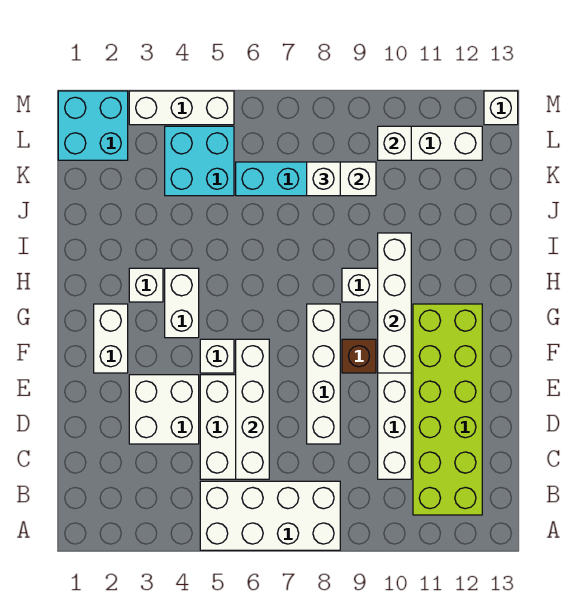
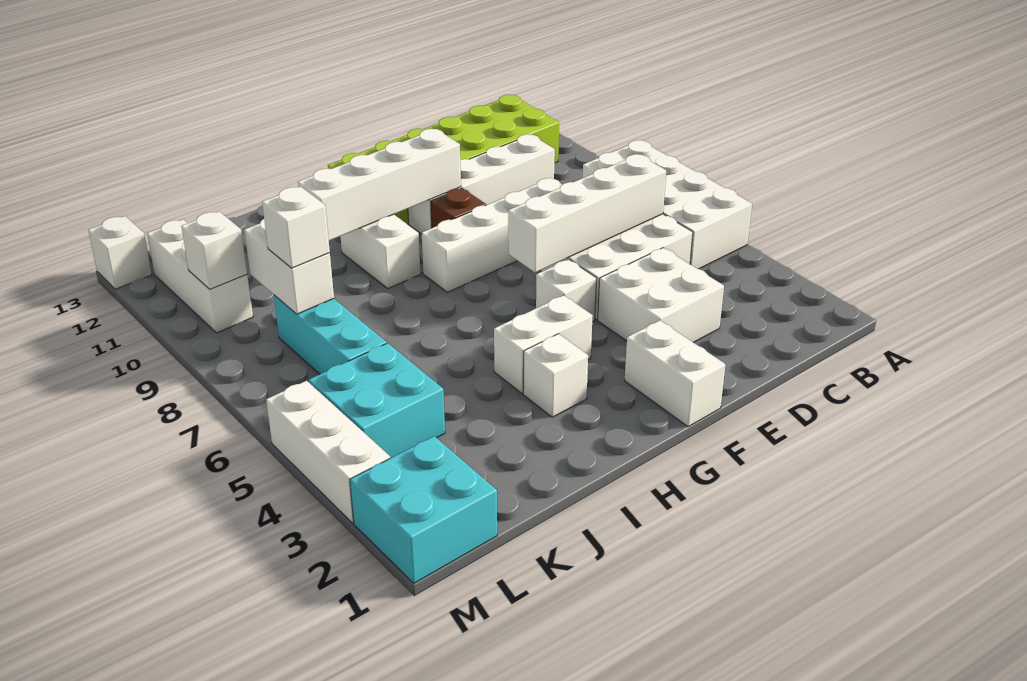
white brick F2:G2 level 1 -> white brick F1:F2 level 1

